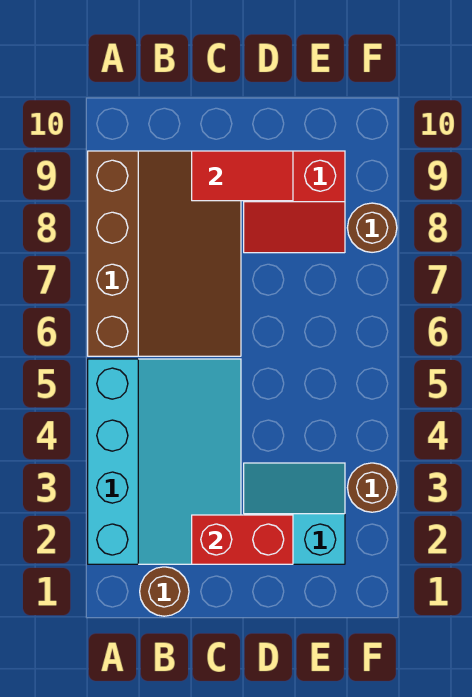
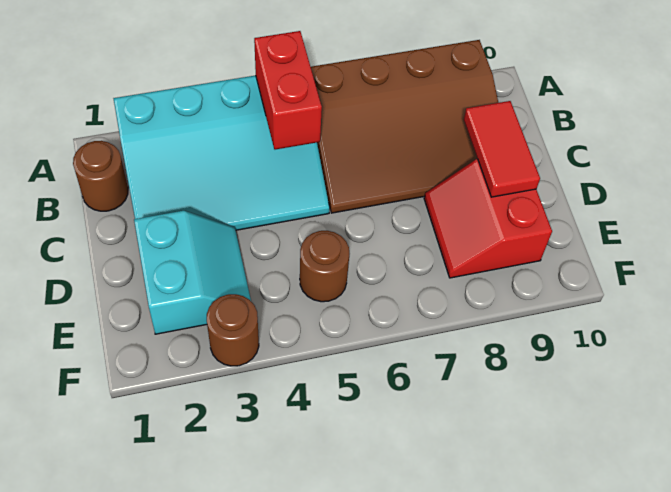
red brick C2:D2 level 2 -> red brick A5:B5 level 2
brown round brick F8 level 1 -> brown round brick E5 level 1

